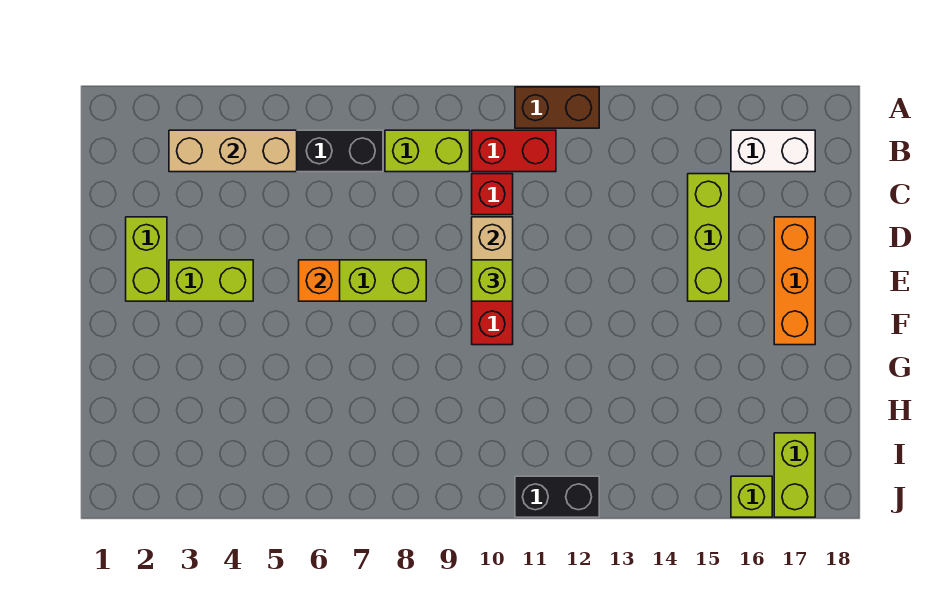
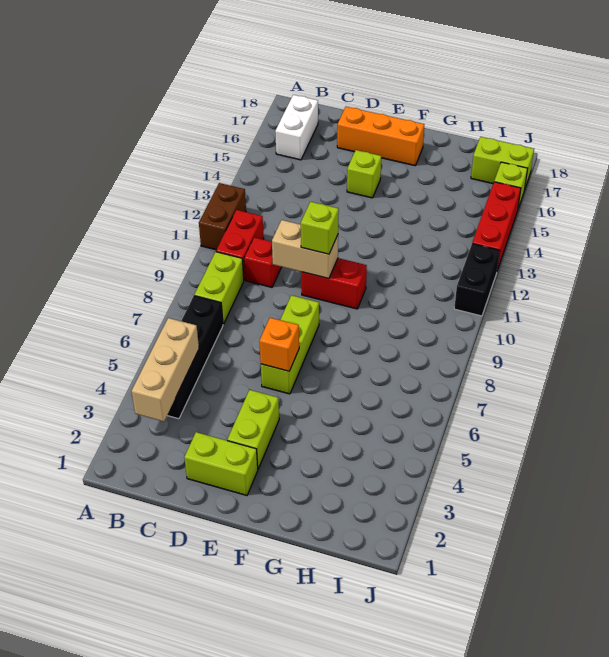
lime brick C15:E15 level 1 -> lime brick E15 level 1
none -> red brick J13:J15 level 1

